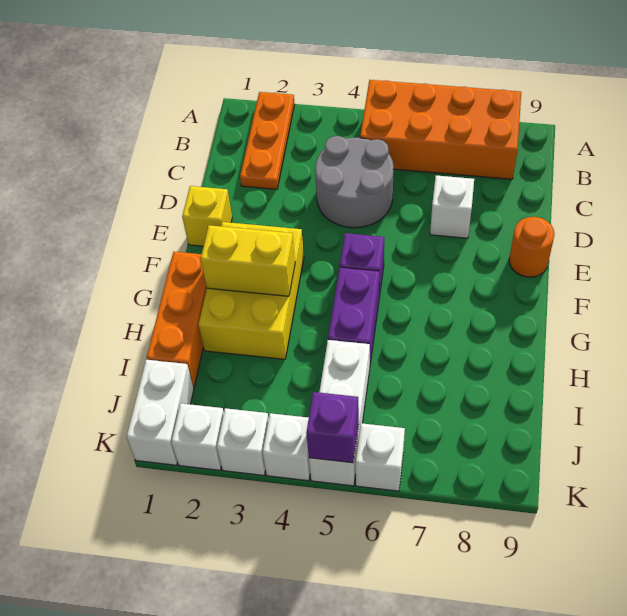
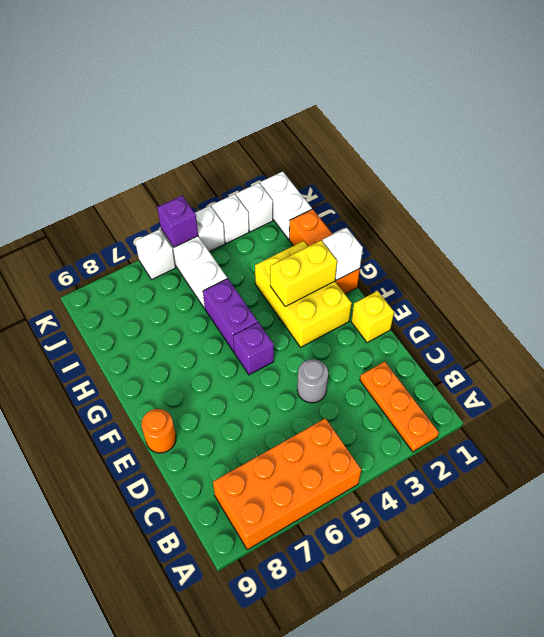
grey round brick C4:D5 level 1 -> grey round brick D4 level 1
white brick D7 level 1 -> white brick G1 level 2

